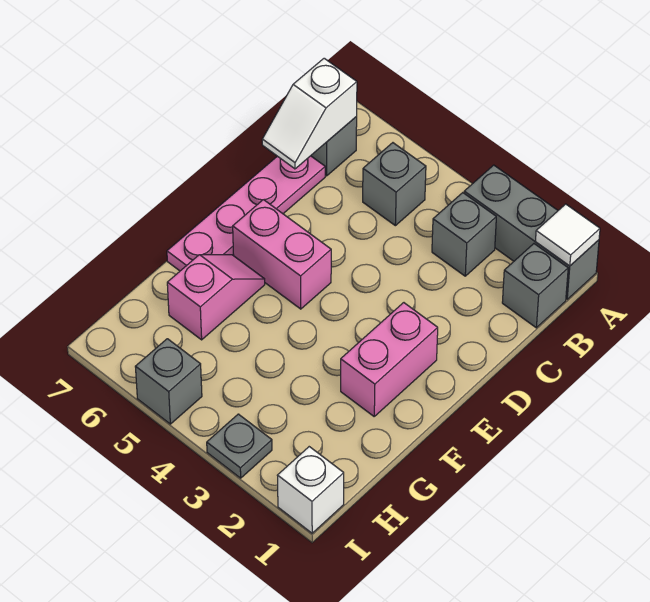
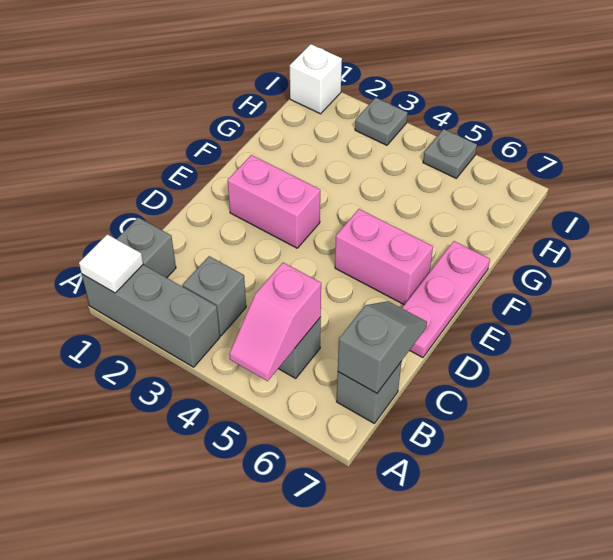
white slope B7:C7 level 2 top B -> grey slope B7:C7 level 2 top B
pink plate C7:F7 level 1 -> pink plate D7:F7 level 1
pink brick E2:F2 level 1 -> pink brick E2:E3 level 1
pink slope F6:G6 level 1 top G -> pink slope A5:B5 level 2 top B
grey brick I5 level 1 -> grey plate I5 level 1

